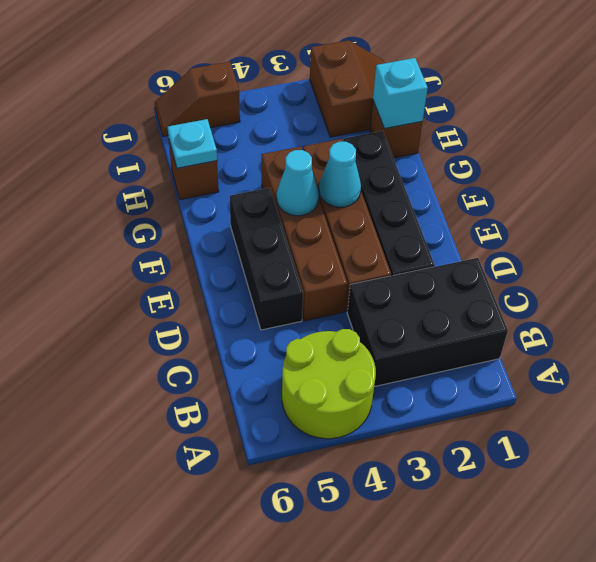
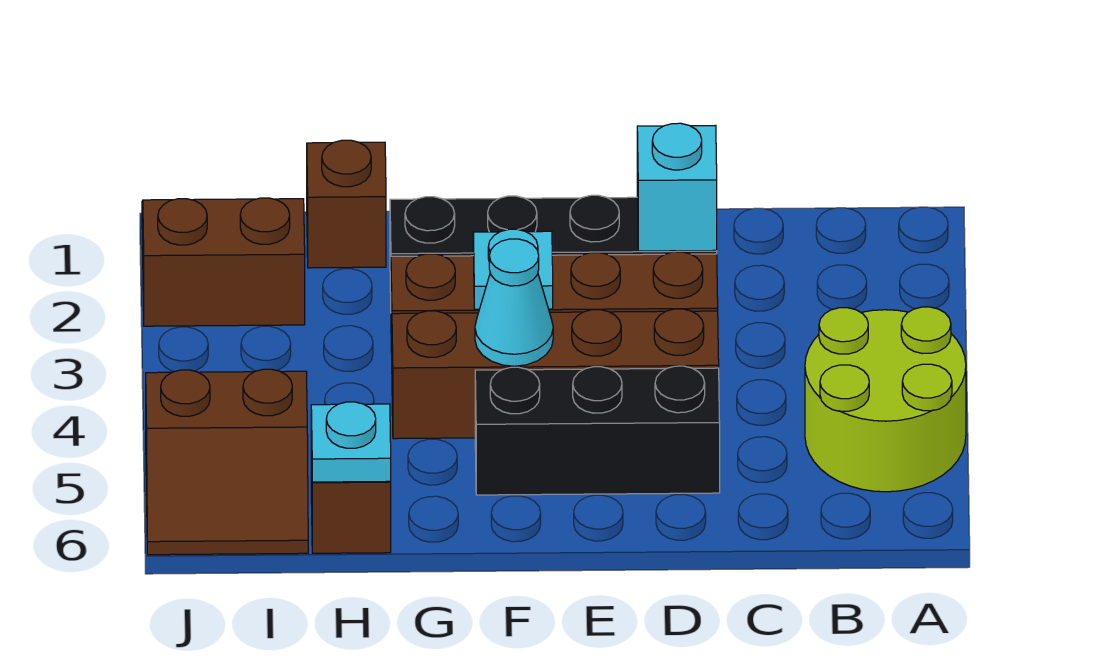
black brick B1:C3 level 1 -> none
cyan cone F3 level 2 -> cyan plate F3 level 2
cyan brick H1 level 2 -> cyan brick D2 level 2
brown slope J5:J6 level 1 top 5 -> brown slope I5:J6 level 1 top 5

